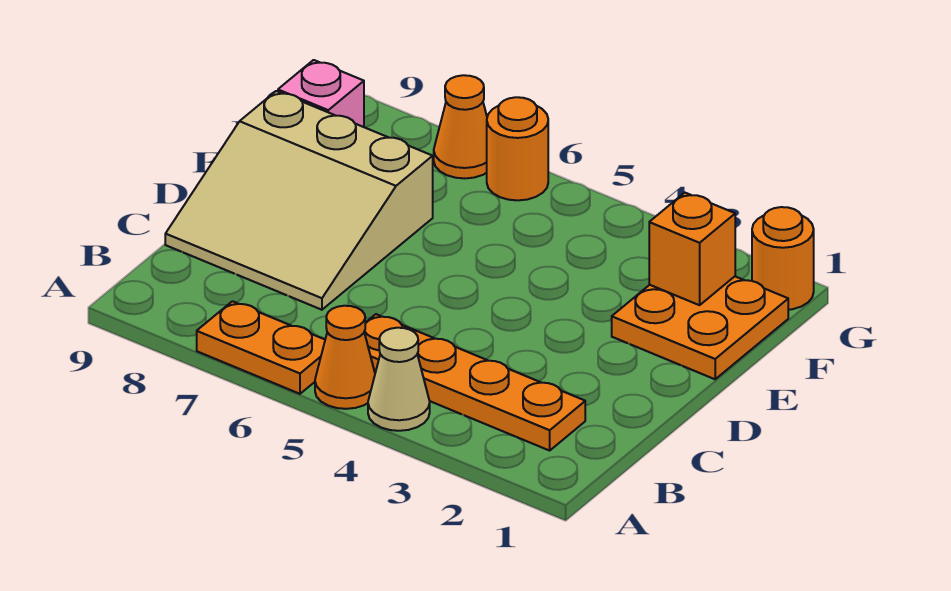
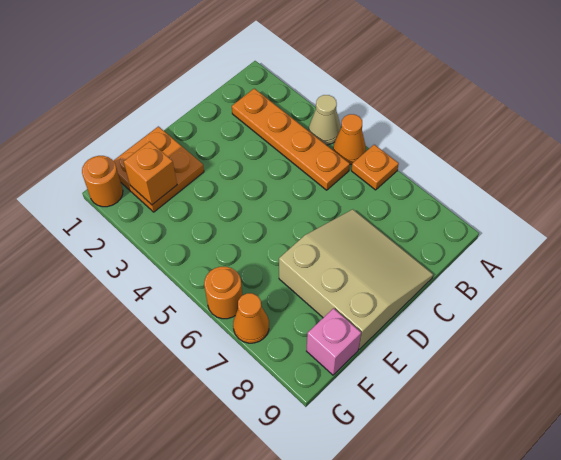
orange plate A6:A7 level 1 -> orange plate A6 level 1

